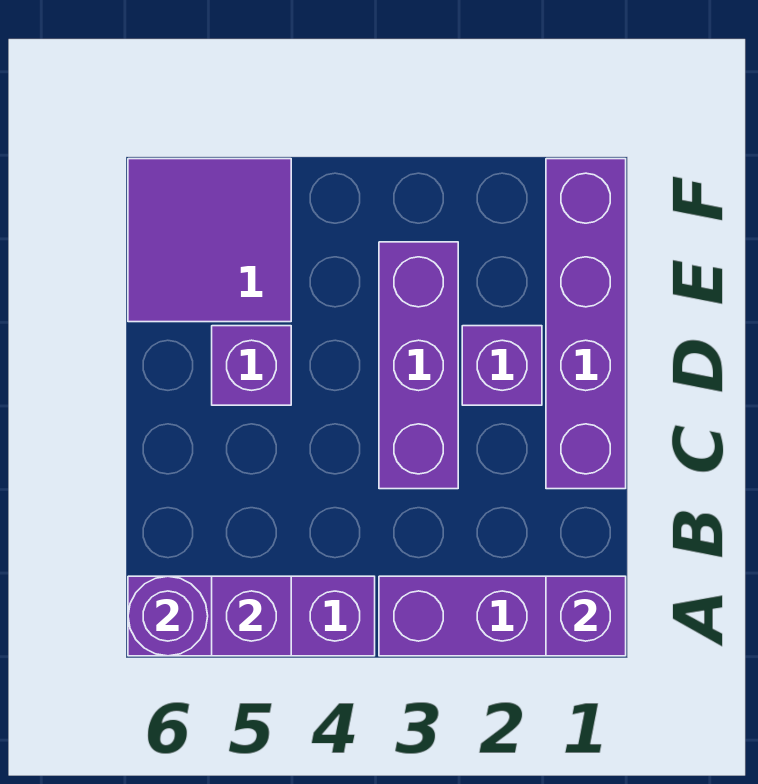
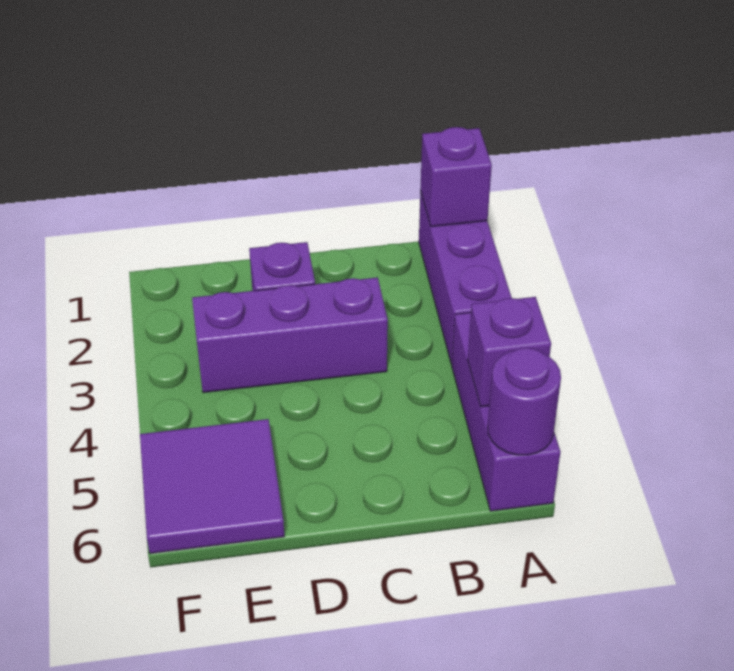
purple brick C1:F1 level 1 -> none
purple brick D5 level 1 -> none

